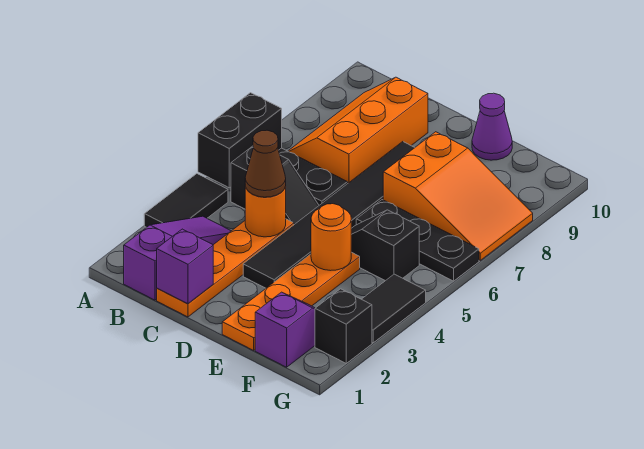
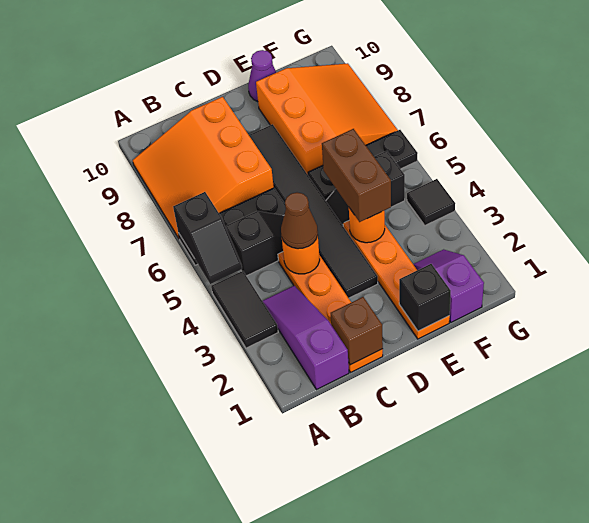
black brick A5:A6 level 2 -> black slope A5:A6 level 2 top 6
orange slope B7:C9 level 1 top C -> orange slope A7:C9 level 1 top C
purple brick C1 level 2 -> brown brick C1 level 2
none -> brown brick E4:E5 level 3
orange slope E7:G8 level 1 top E -> orange slope E7:G9 level 1 top E
black brick G2 level 1 -> black brick E1 level 2
black tile G3:G4 level 1 -> black tile G4 level 1

